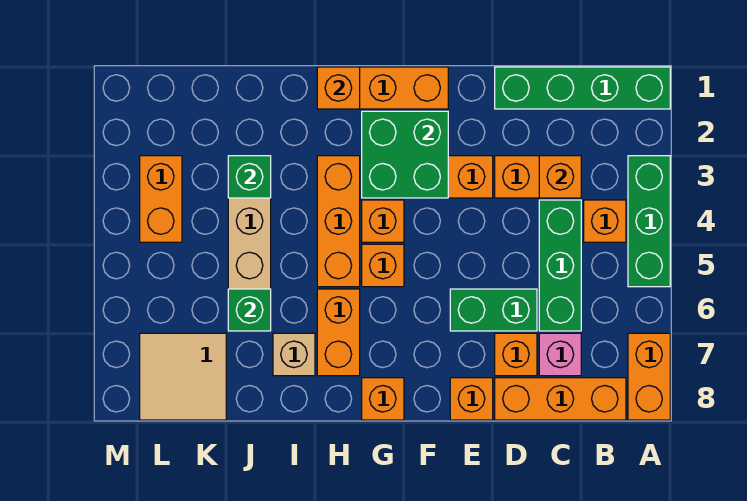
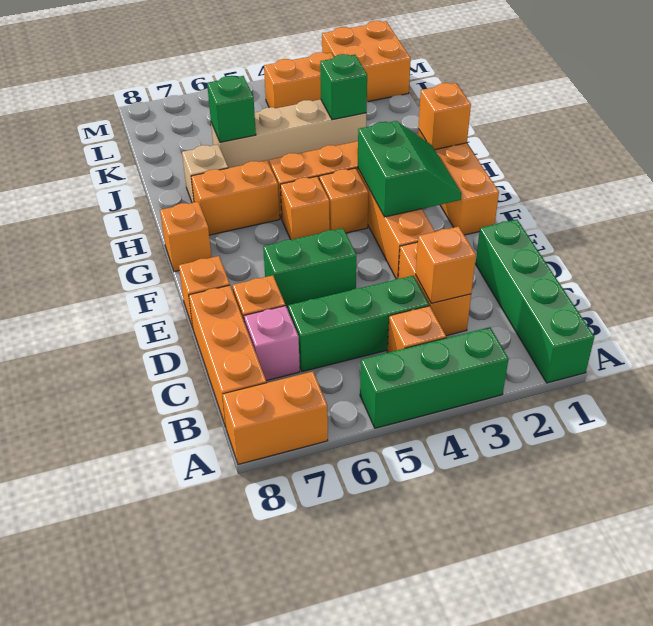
green brick D6:E6 level 1 -> green brick E5:E6 level 1
green brick F2:G3 level 2 -> green slope F2:G3 level 2 top 3
tan tile K7:L8 level 1 -> none
none -> orange brick L1:M2 level 1

